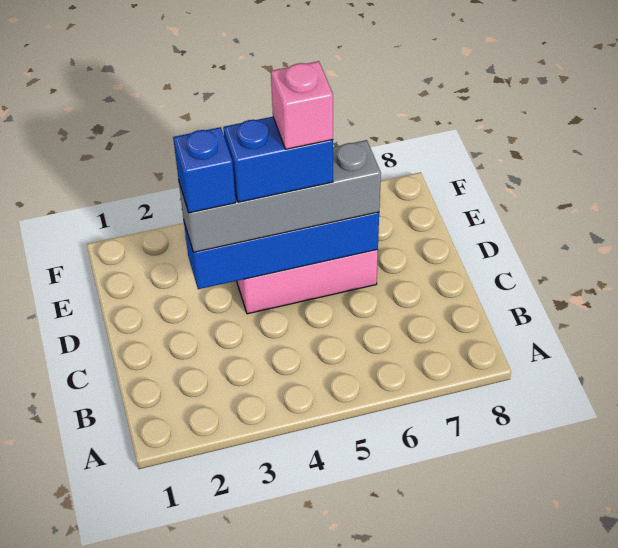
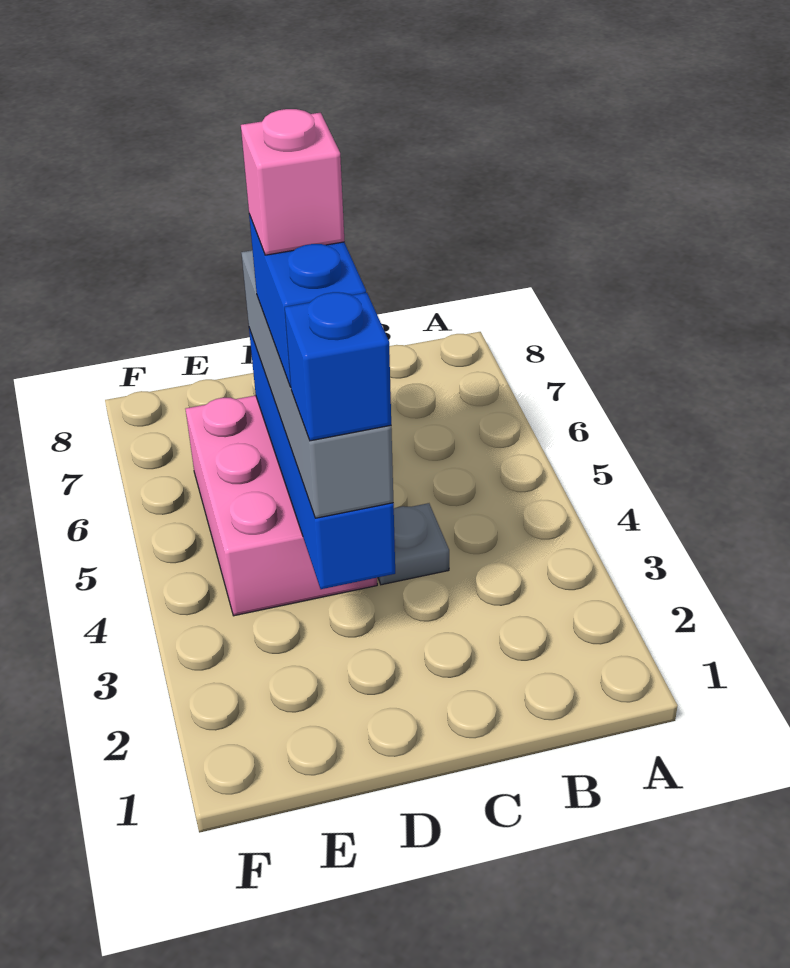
none -> grey plate C4 level 1

